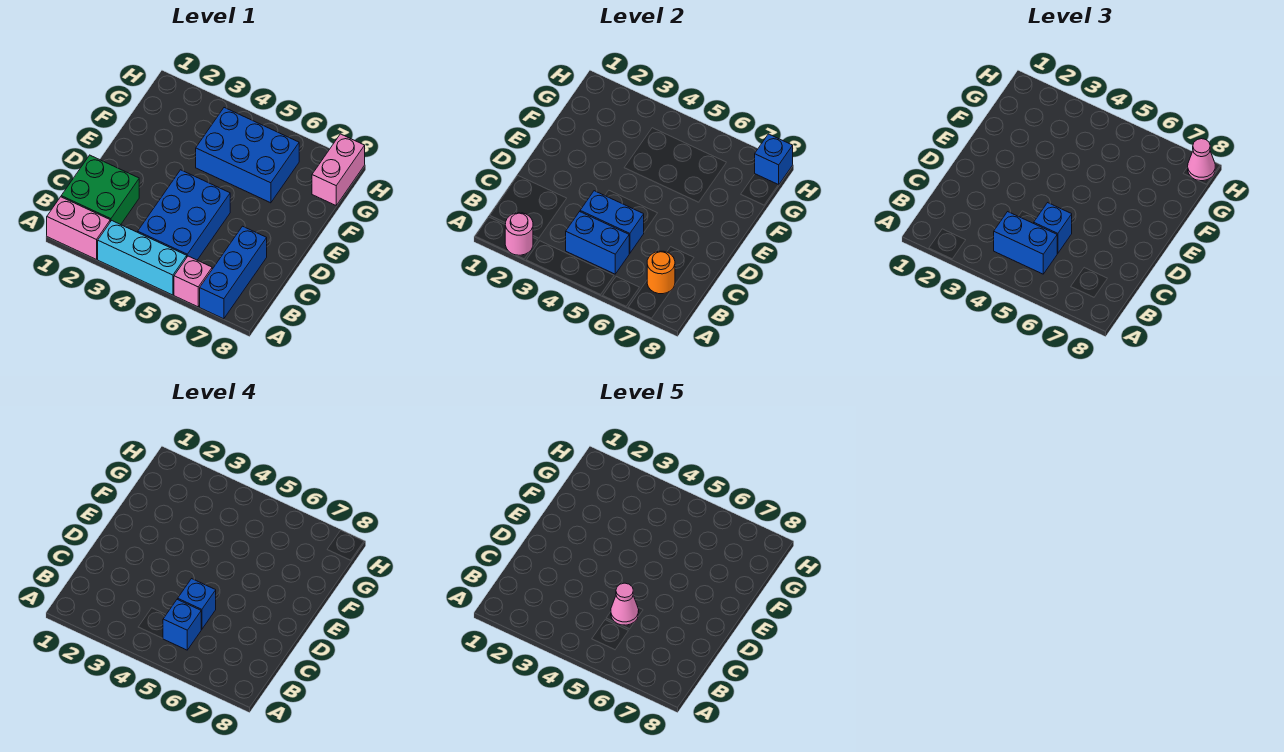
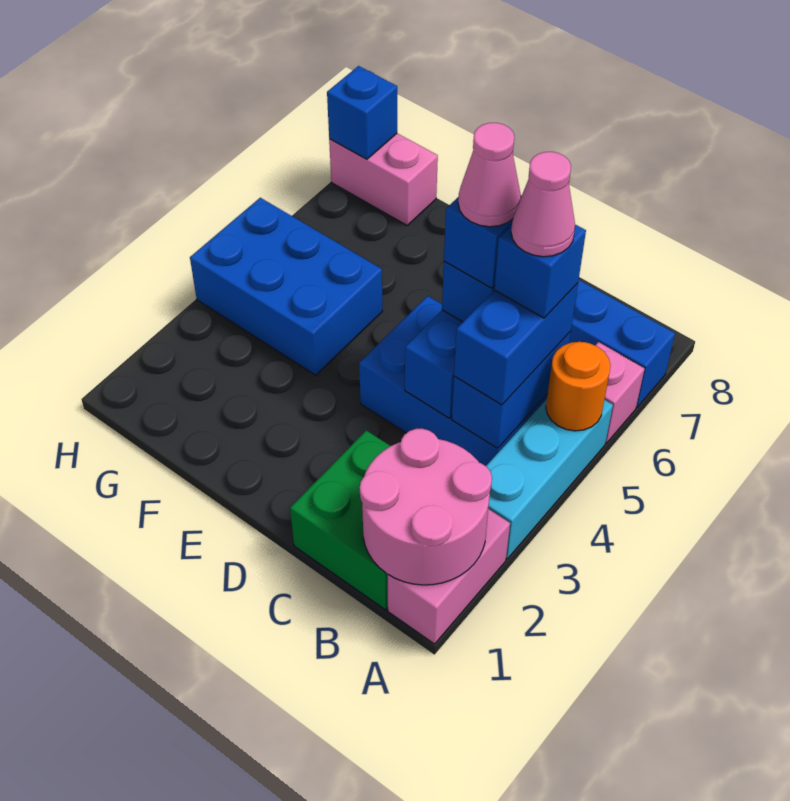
pink round brick A2 level 2 -> pink round brick A1:B2 level 2
orange round brick B7 level 2 -> orange round brick A5 level 2
blue brick F4:G6 level 1 -> blue brick F4:H5 level 1
pink cone H8 level 3 -> pink cone B5 level 5

